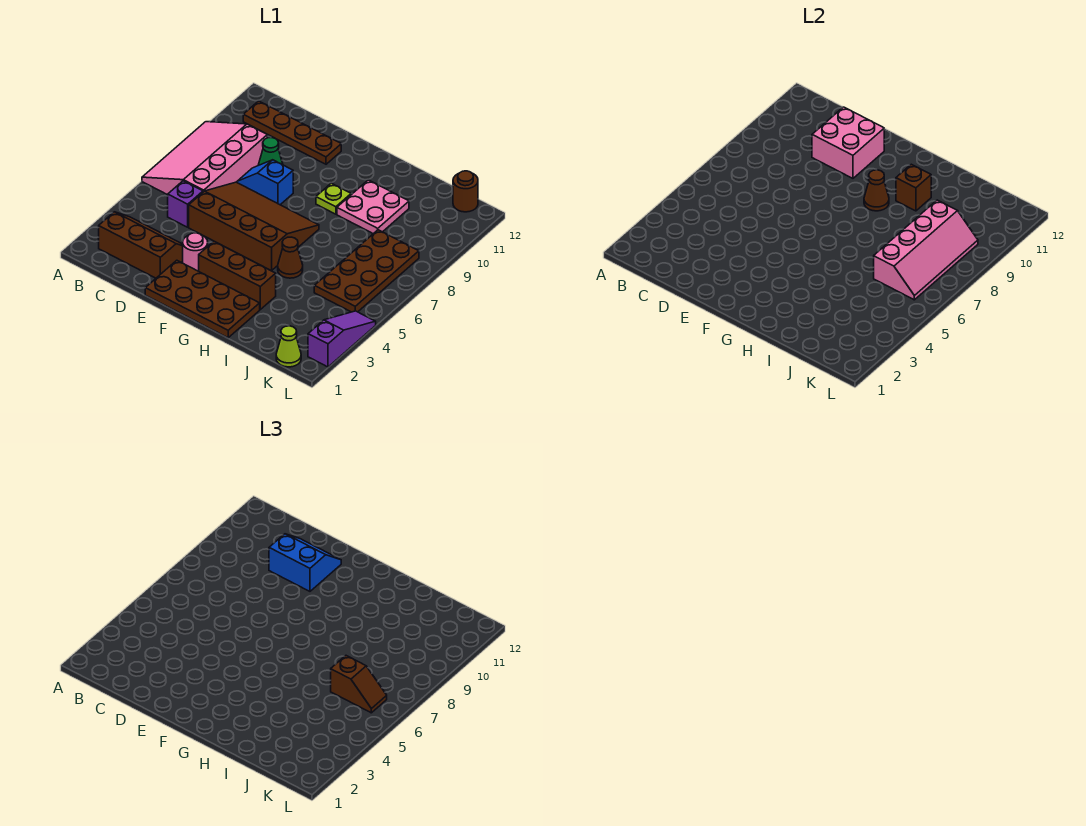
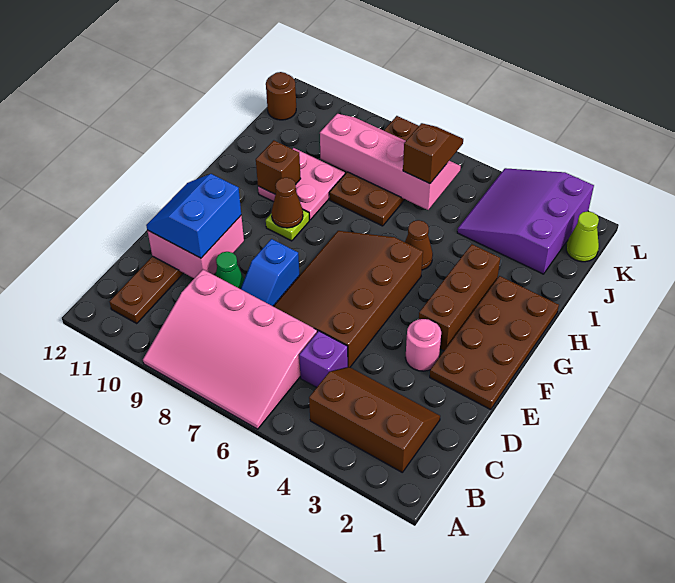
brown slope B2:D3 level 1 top 2 -> brown slope B2:C4 level 1 top B
brown plate J5:K8 level 1 -> brown plate I7:L8 level 1
purple slope L2:L4 level 1 top 2 -> purple slope J2:L4 level 1 top 2

